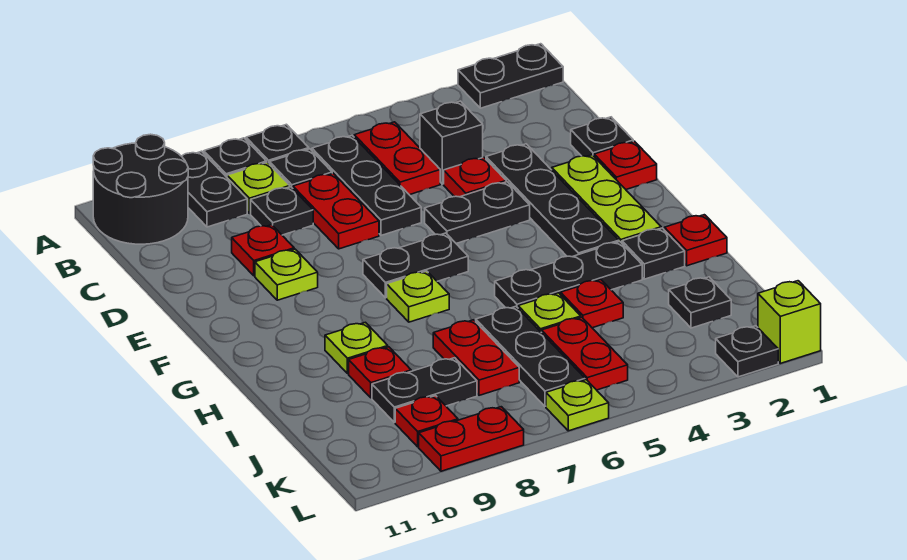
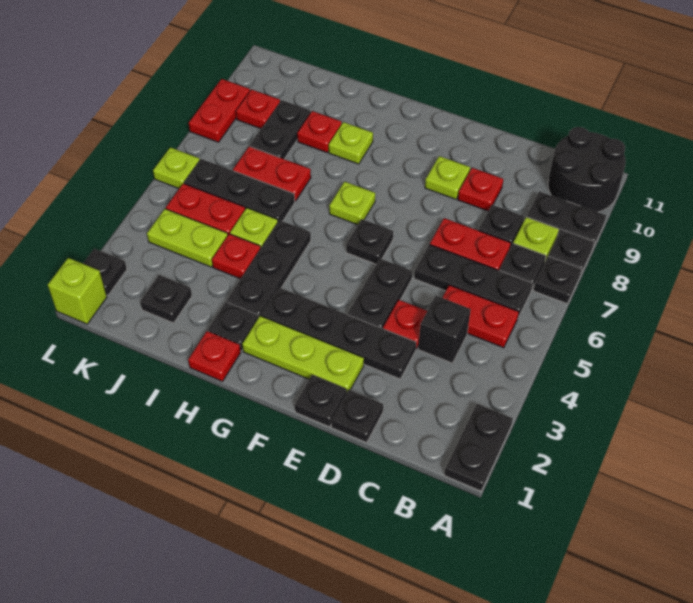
red plate E1 level 1 -> black plate E1 level 1
black plate F6:F7 level 1 -> black plate F6 level 1
none -> lime plate J4:K4 level 1

